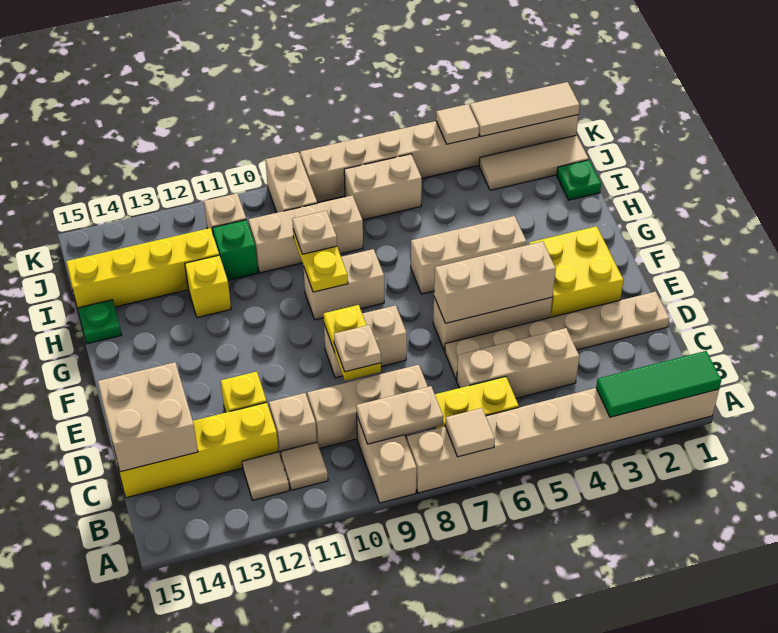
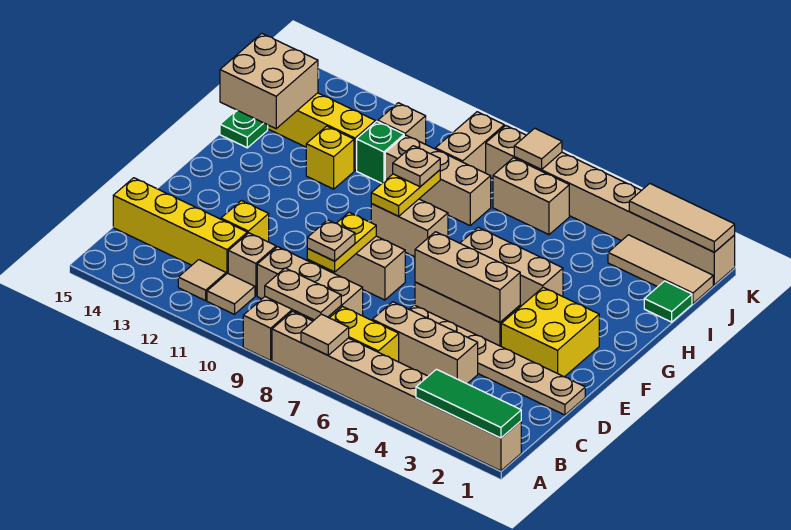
tan brick C14:D15 level 2 -> tan brick H14:I15 level 2
green plate I1 level 1 -> green tile I1 level 1
tan tile K4 level 2 -> tan tile K7 level 2

